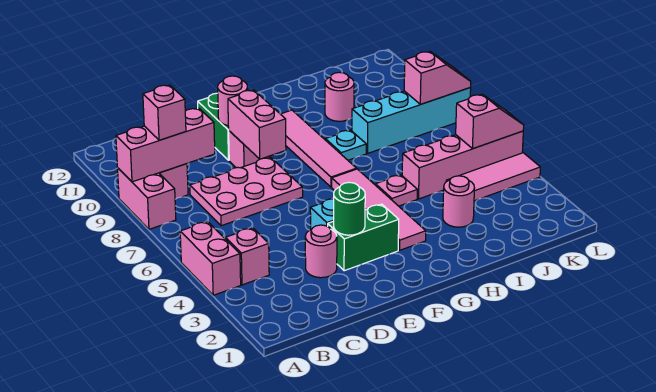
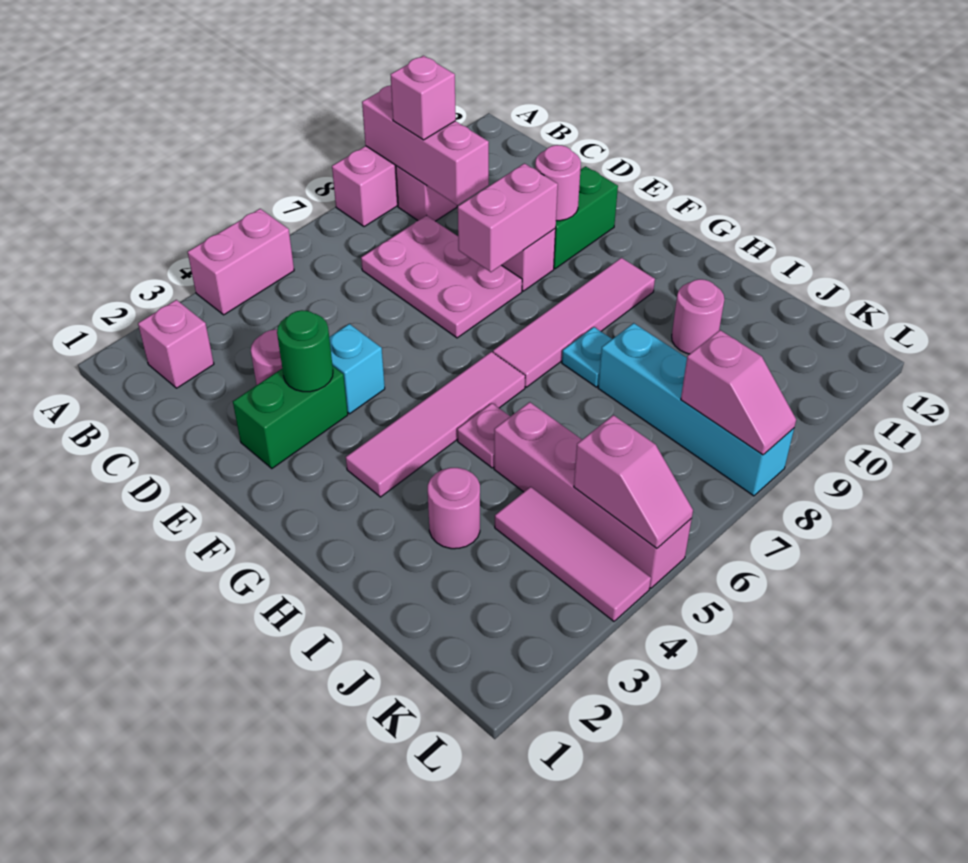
pink brick B4 level 1 -> pink brick B2 level 1
green brick E3:F3 level 1 -> green brick E2:E3 level 1

